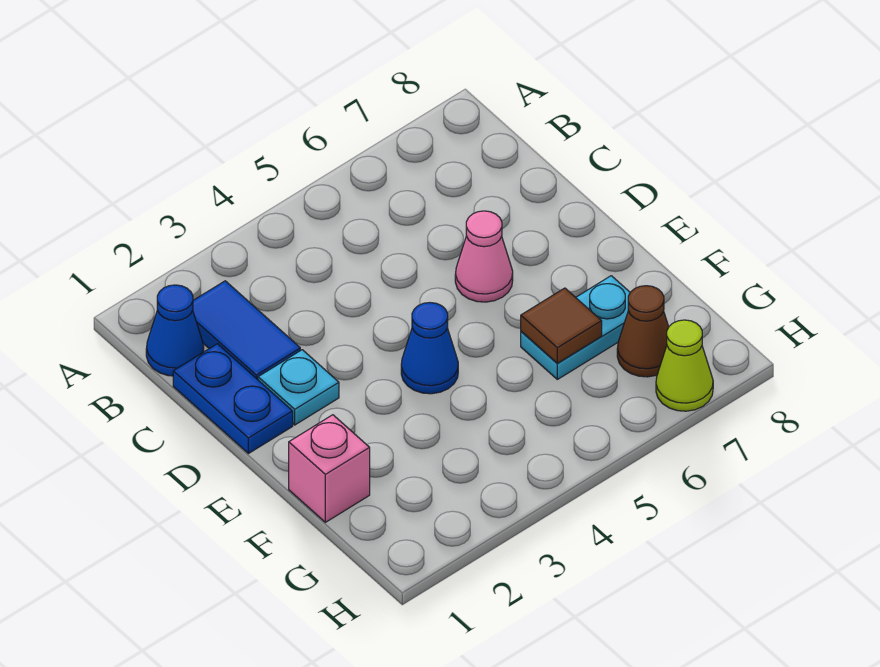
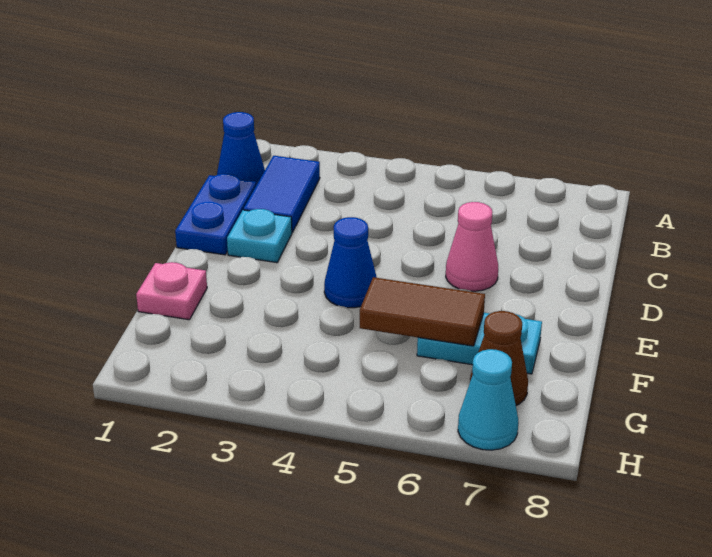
pink brick F1 level 1 -> pink plate F1 level 1
brown tile F6 level 2 -> brown tile F5:F6 level 2
lime cone H7 level 1 -> cyan cone H7 level 1

